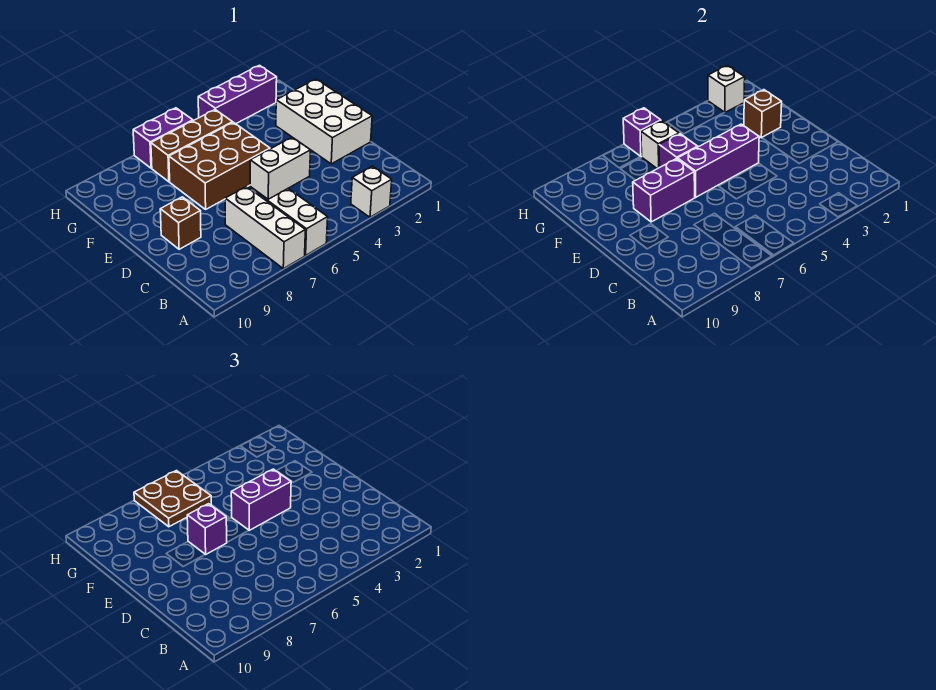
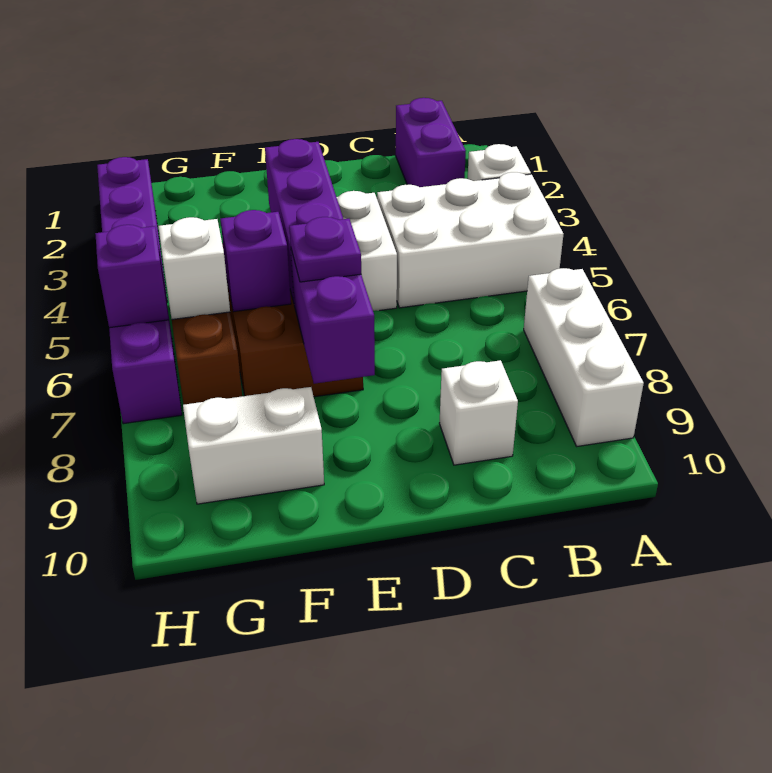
white brick A6:B6 level 1 -> white brick F9:G9 level 1
white brick A7:C7 level 1 -> white brick A7:A9 level 1
white brick D1:F2 level 1 -> white brick A4:C5 level 1
brown brick D9 level 1 -> none
purple brick E4:E5 level 3 -> purple brick B1:B2 level 1
purple brick E7 level 3 -> purple plate E7 level 3
brown brick F2 level 2 -> none
brown plate G6:H7 level 3 -> none
white brick H2 level 2 -> white brick C9 level 1

